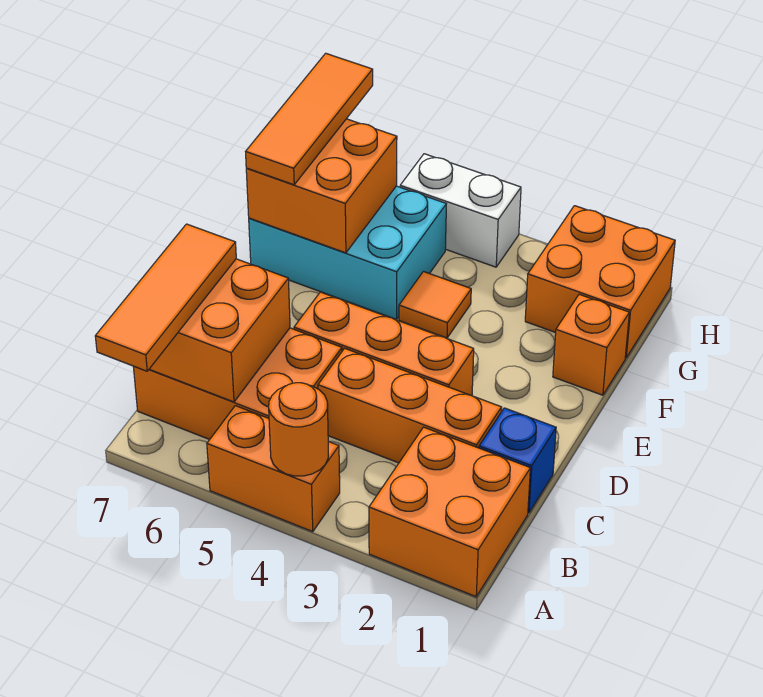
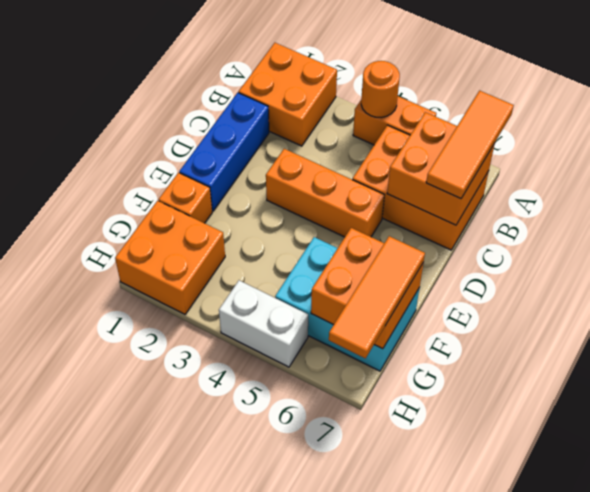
blue brick C1 level 1 -> blue brick C1:E1 level 1
orange brick C2:C4 level 1 -> none
orange tile F4 level 1 -> none

